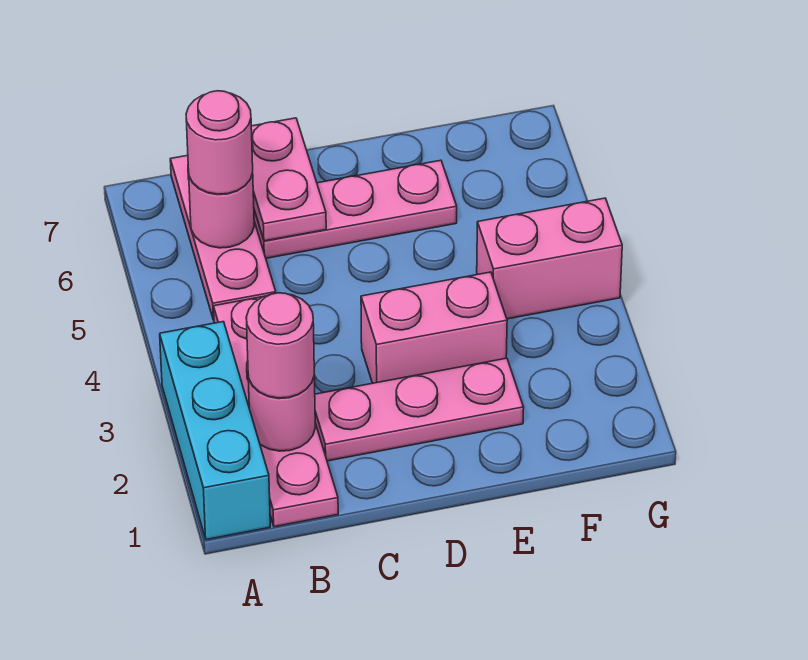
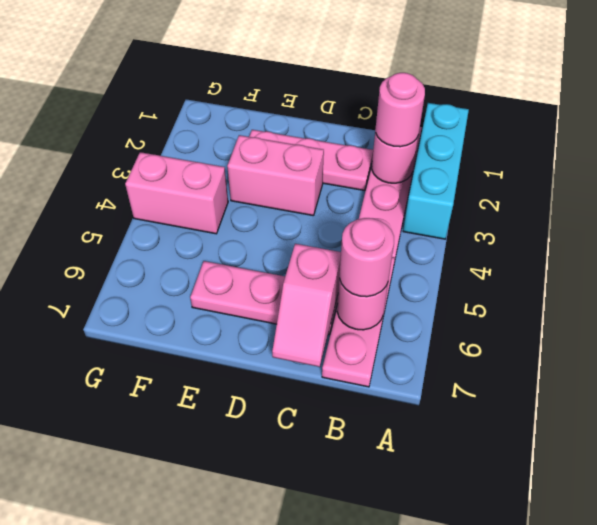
pink plate C6:C7 level 2 -> pink slope C6:C7 level 2 top 6

